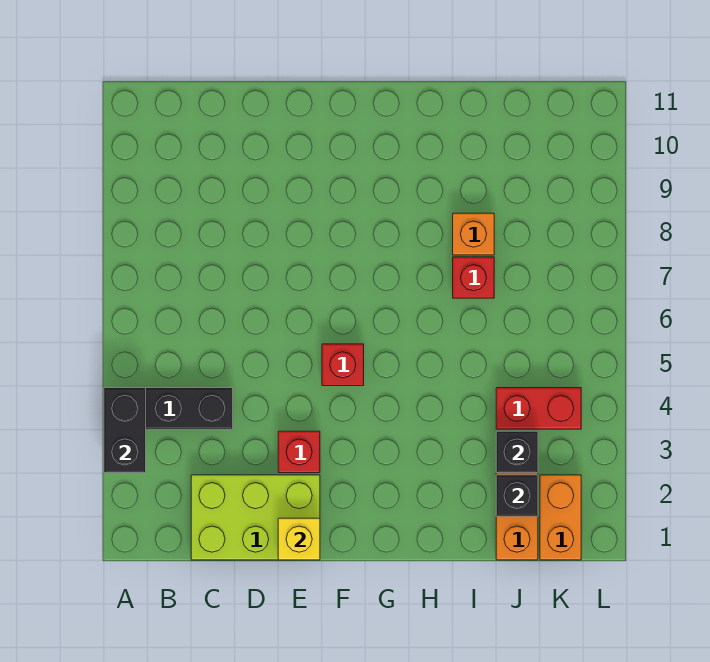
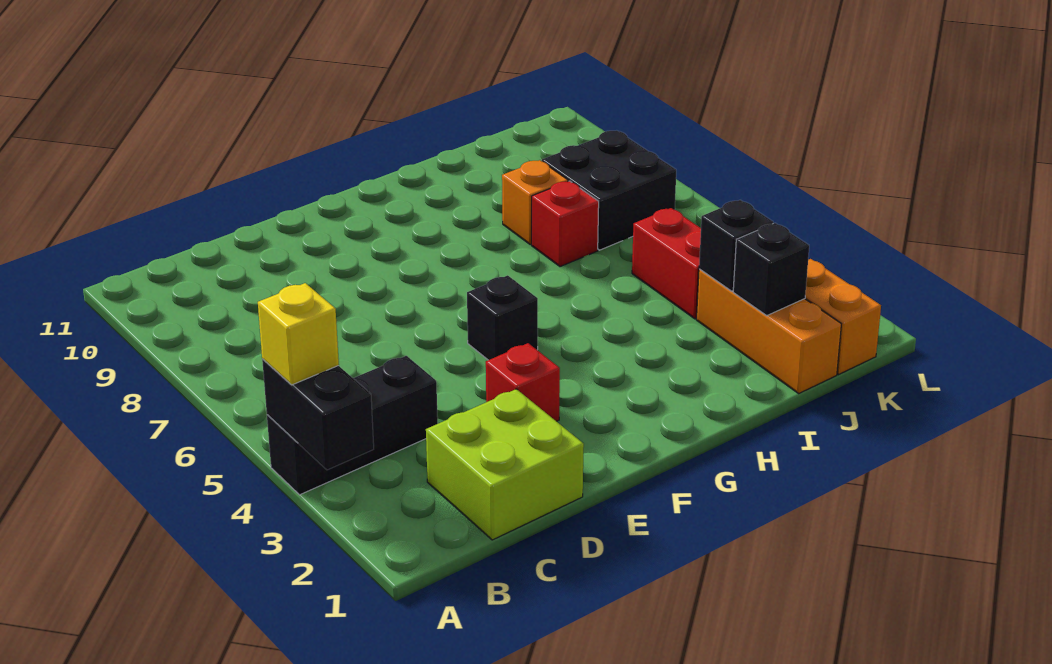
lime brick C1:E2 level 1 -> lime brick C1:D2 level 1
yellow brick E1 level 2 -> yellow brick A4 level 3
red brick F5 level 1 -> black brick F5 level 1
red brick J4:K4 level 1 -> red brick J4:J5 level 1
none -> black brick J7:K8 level 1

